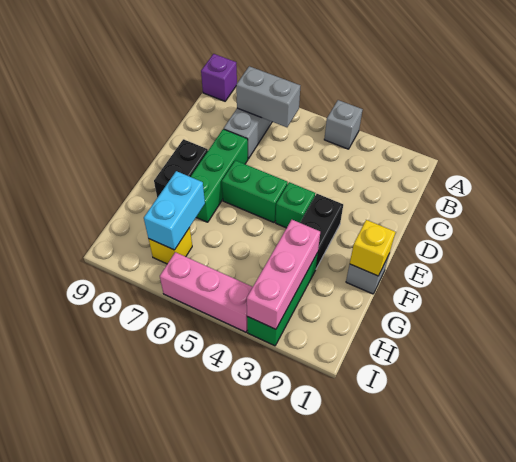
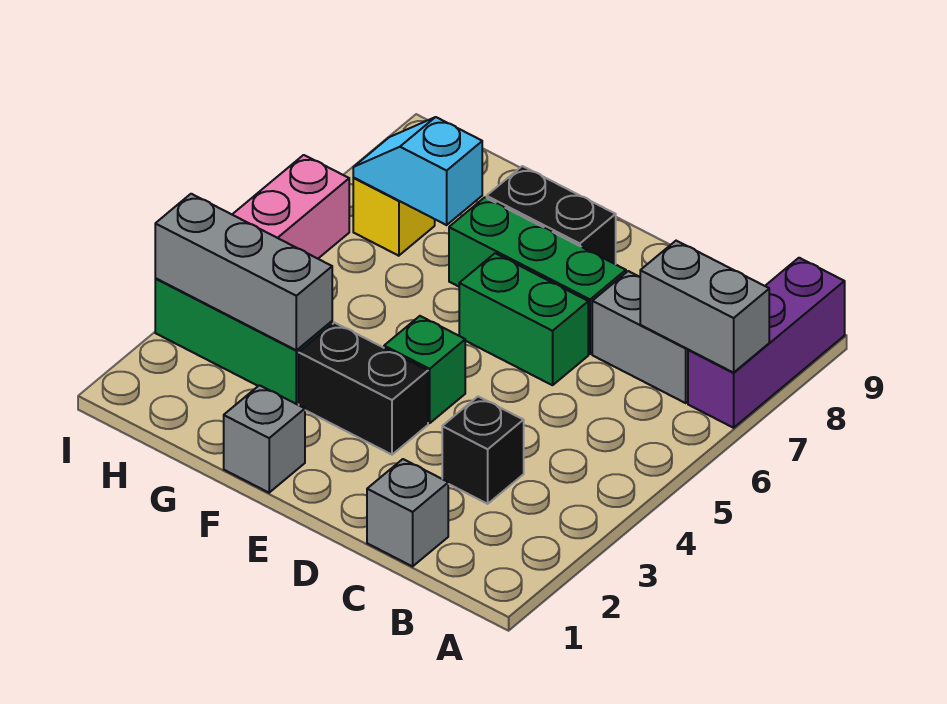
grey brick A4 level 1 -> grey brick C1 level 1
purple brick A9 level 1 -> purple brick A7:A9 level 1
grey brick B6:B7 level 2 -> grey brick A7:B7 level 2
none -> black brick C3 level 1
green brick E5:E6 level 1 -> green brick D6:E6 level 1
yellow brick F1 level 2 -> none
pink brick G3:I3 level 2 -> grey brick G3:I3 level 2
cyan brick G7:H7 level 2 -> cyan slope G7:H7 level 2 top G

